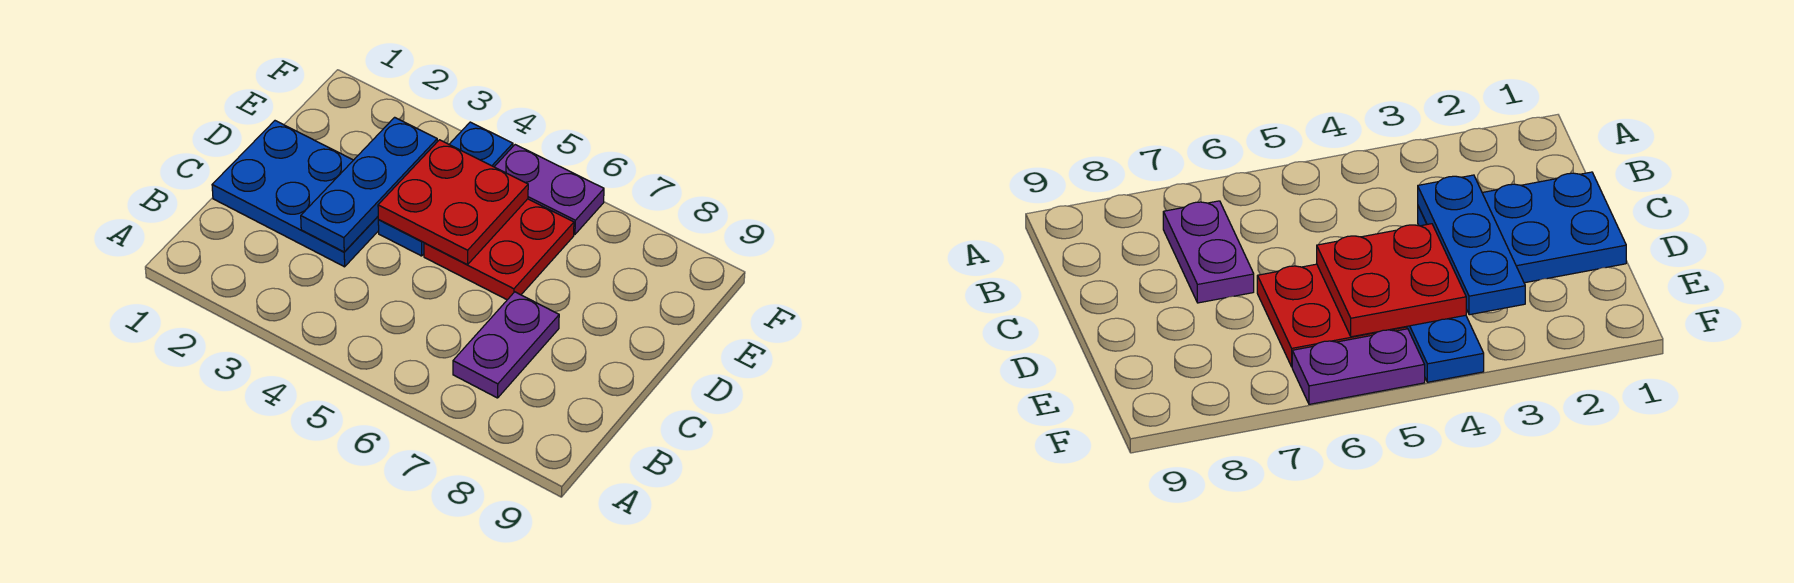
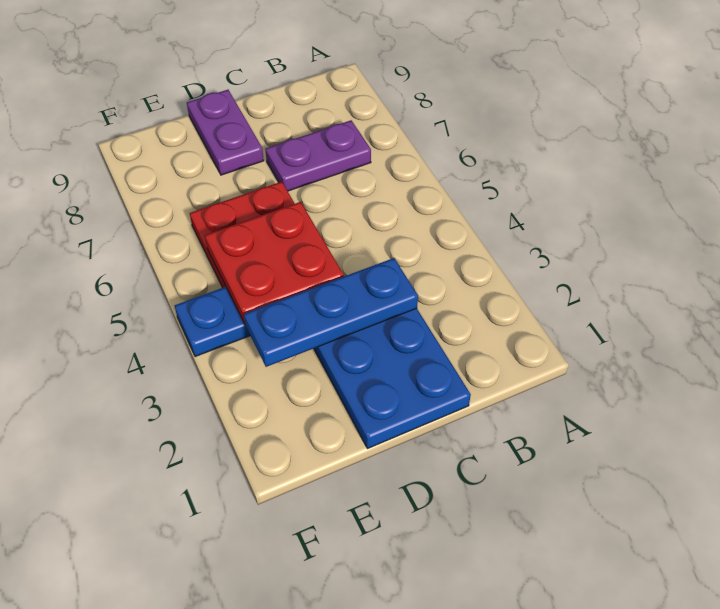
purple plate F5:F6 level 1 -> purple plate D8:D9 level 1

